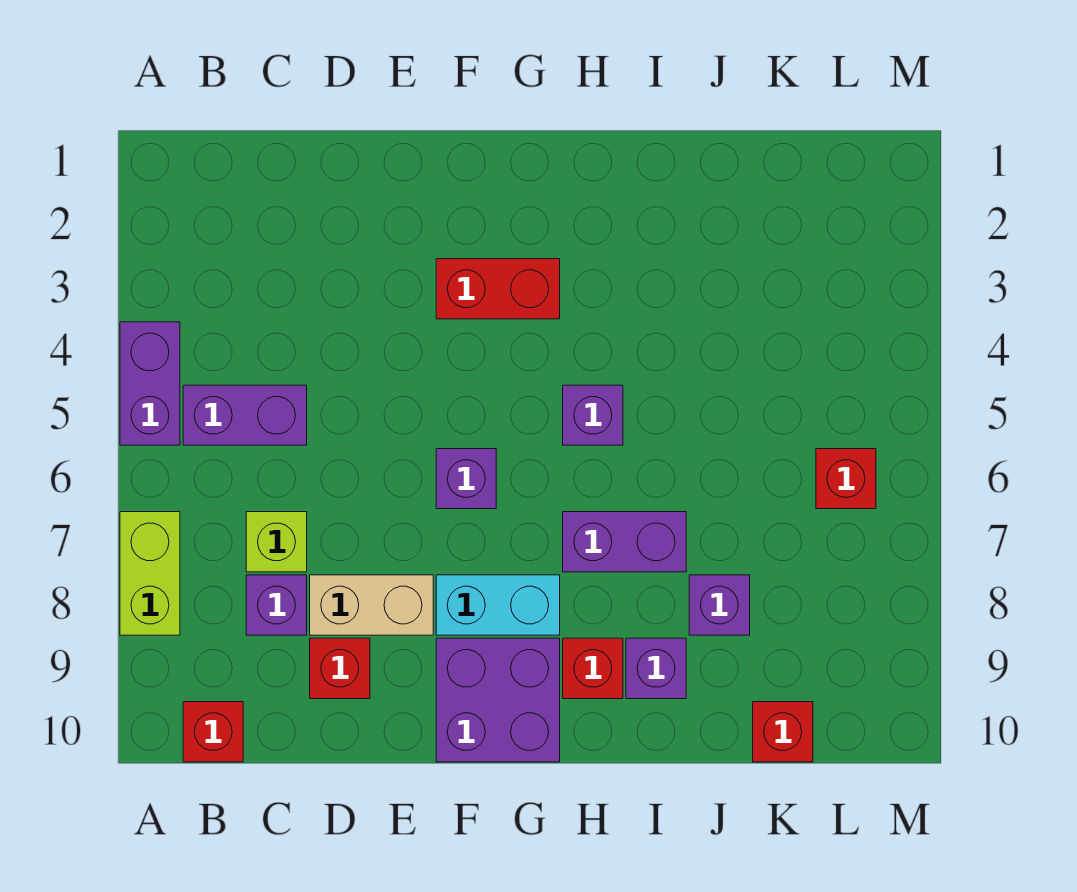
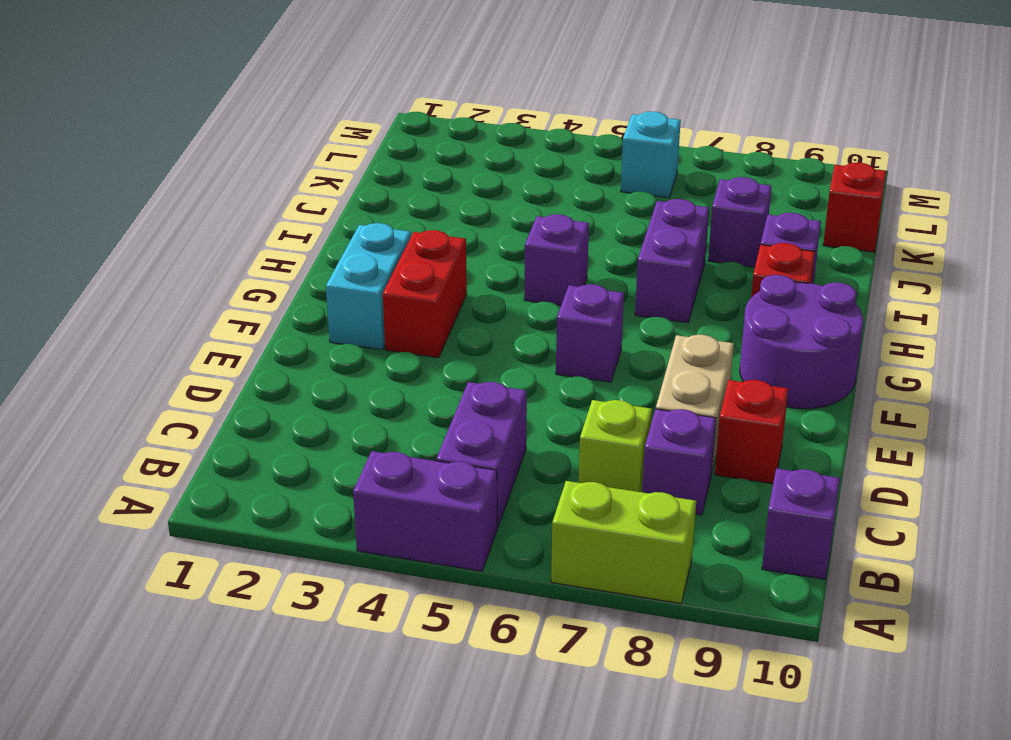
red brick B10 level 1 -> purple brick B10 level 1
cyan brick F8:G8 level 1 -> cyan brick F2:G2 level 1
purple brick F9:G10 level 1 -> purple round brick F9:G10 level 1
red brick L6 level 1 -> cyan brick L6 level 1

